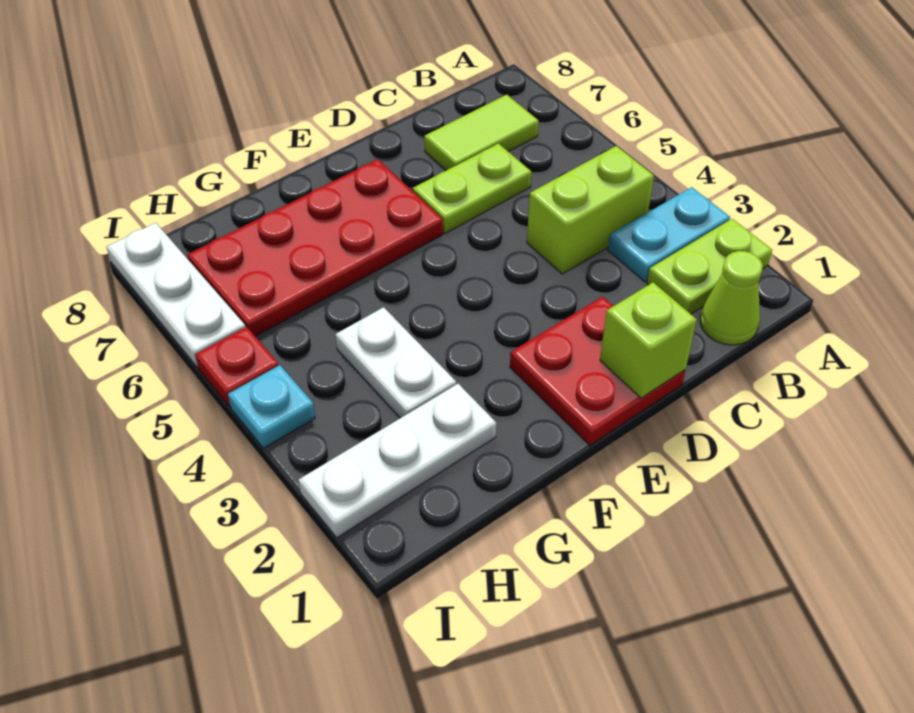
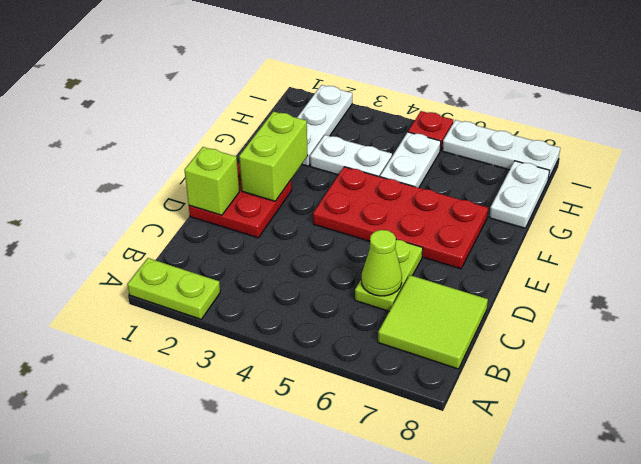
lime plate A2:B2 level 1 -> lime plate A1:A2 level 1
cyan plate A3:B3 level 1 -> none
lime cone B1 level 1 -> lime cone C6 level 2
lime brick B4:C4 level 1 -> lime brick E2:F2 level 2
lime tile B7:C7 level 1 -> lime tile B7:C8 level 1
red plate E6:H7 level 1 -> red plate E4:F7 level 1
none -> white plate G5:H5 level 1
none -> white plate G8:H8 level 1
cyan plate I4 level 1 -> none

